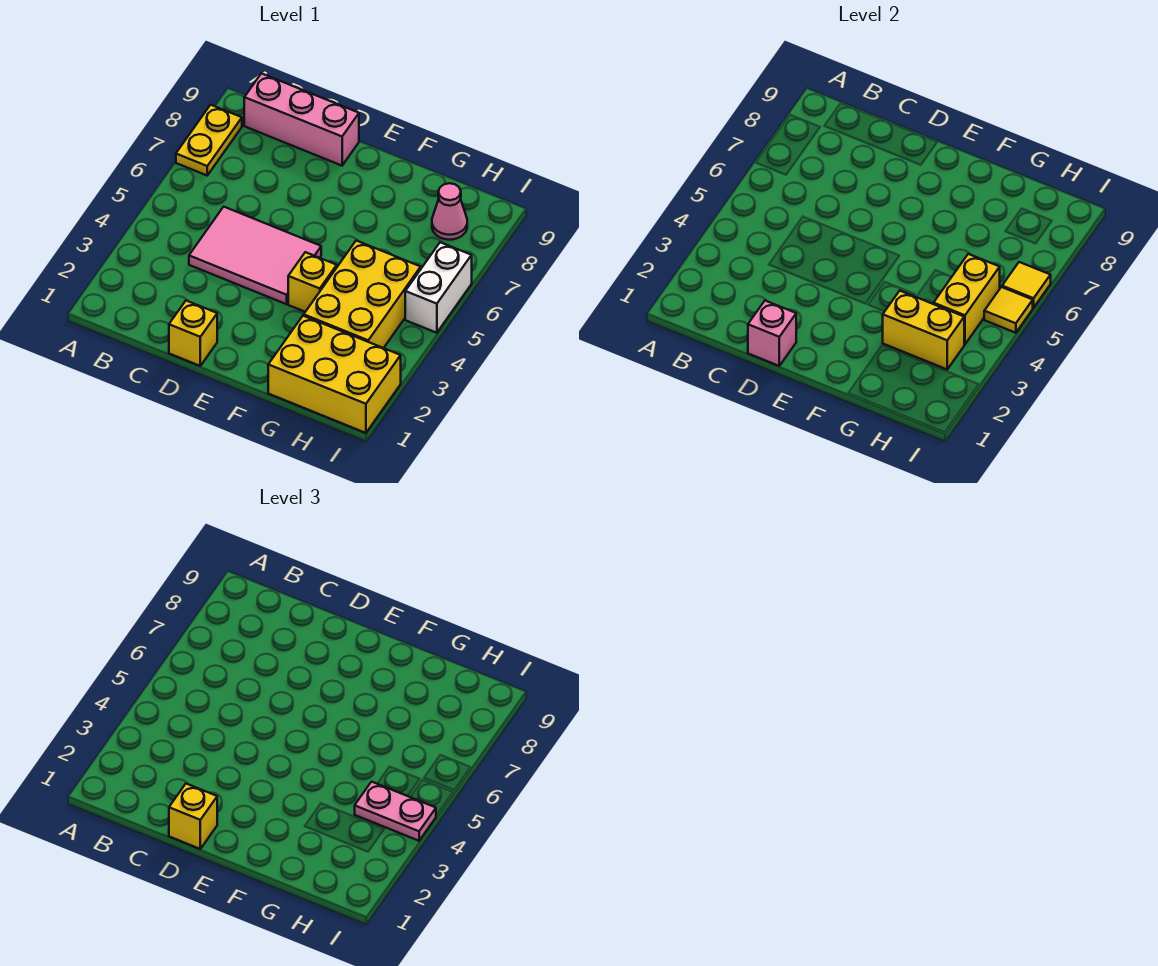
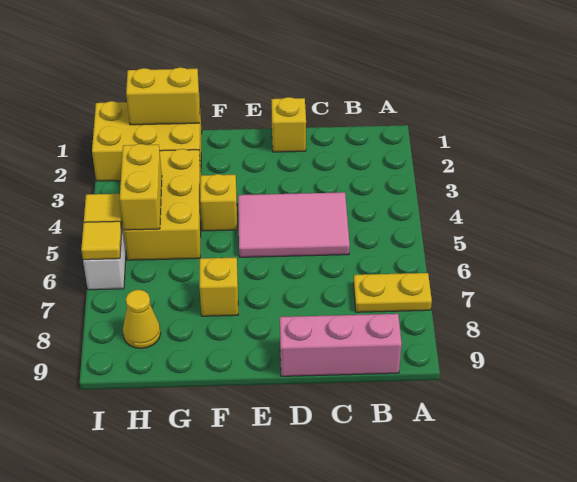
yellow plate A7:A8 level 1 -> yellow plate A7:B7 level 1
pink brick D1 level 2 -> none
yellow brick D1 level 3 -> yellow brick F7 level 1
yellow brick G3:H3 level 2 -> yellow brick G1:H1 level 2
pink plate H4:I4 level 3 -> none
pink cone H8 level 1 -> yellow cone H8 level 1

